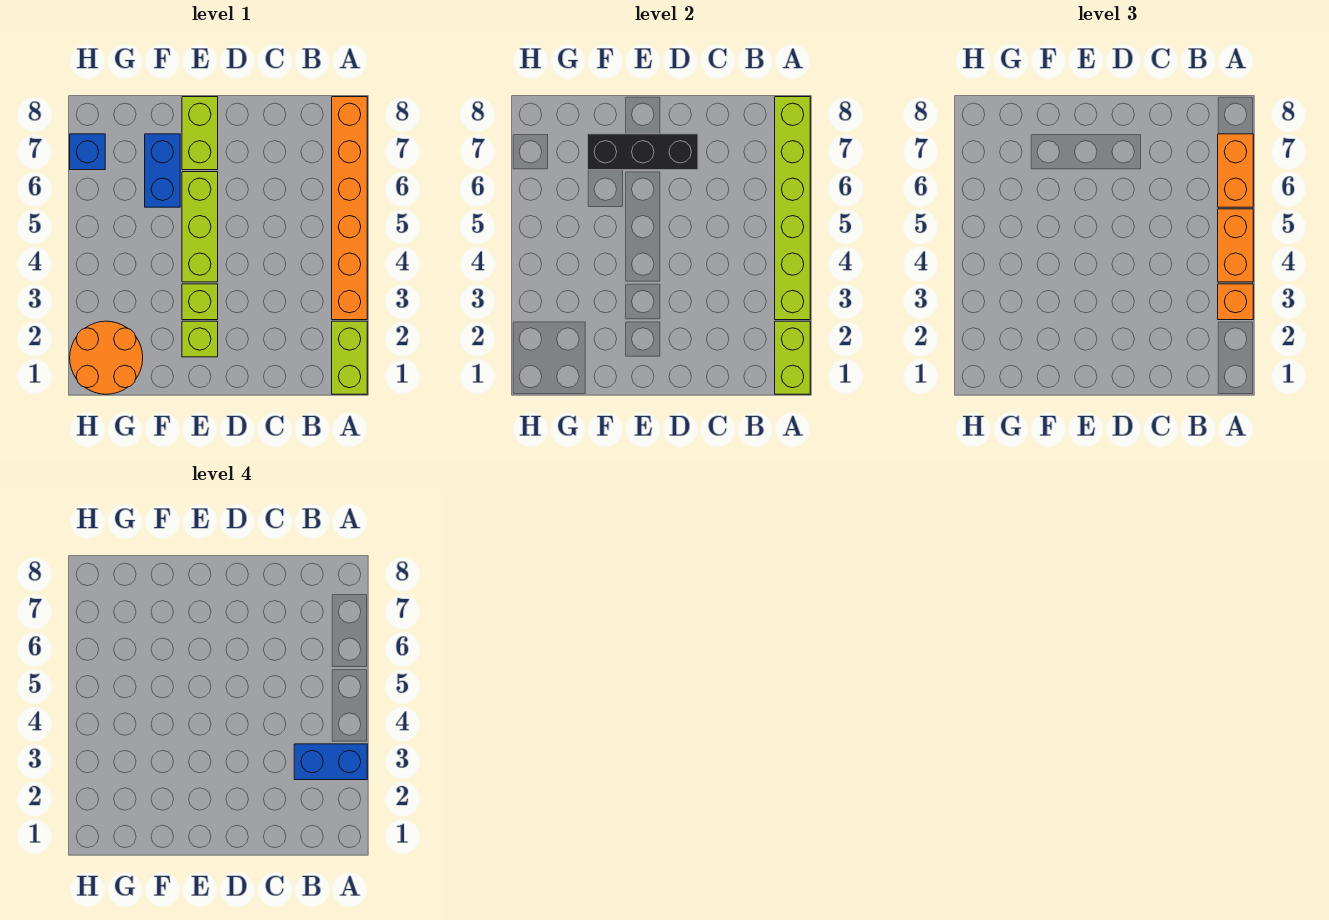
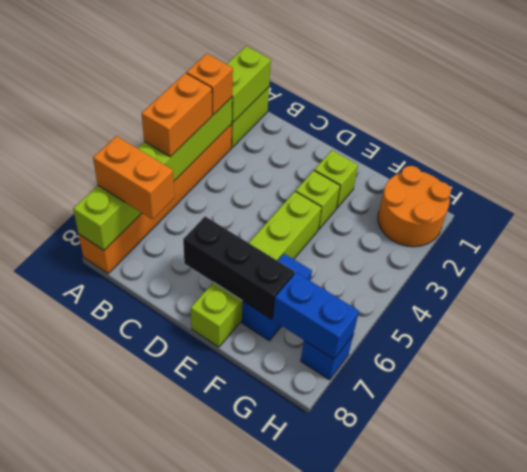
blue brick A3:B3 level 4 -> blue brick G7:H7 level 2
orange brick A6:A7 level 3 -> orange brick A7:B7 level 3

